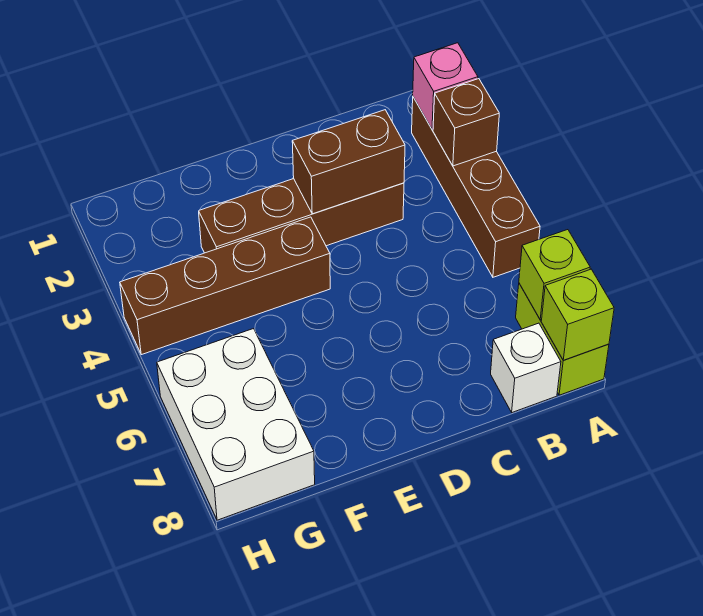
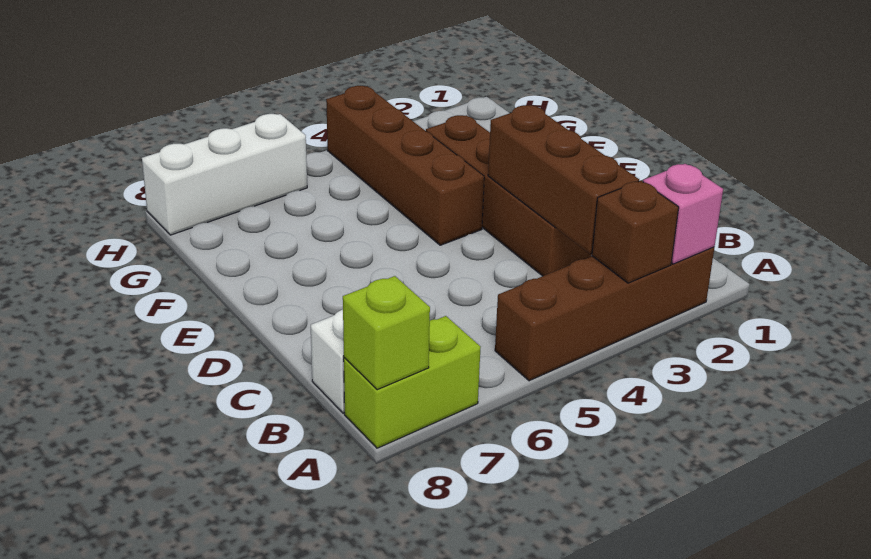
lime brick A7 level 2 -> none
brown brick C3:D3 level 2 -> brown brick B3:D3 level 2
white brick G6:H8 level 1 -> white brick H6:H8 level 1

